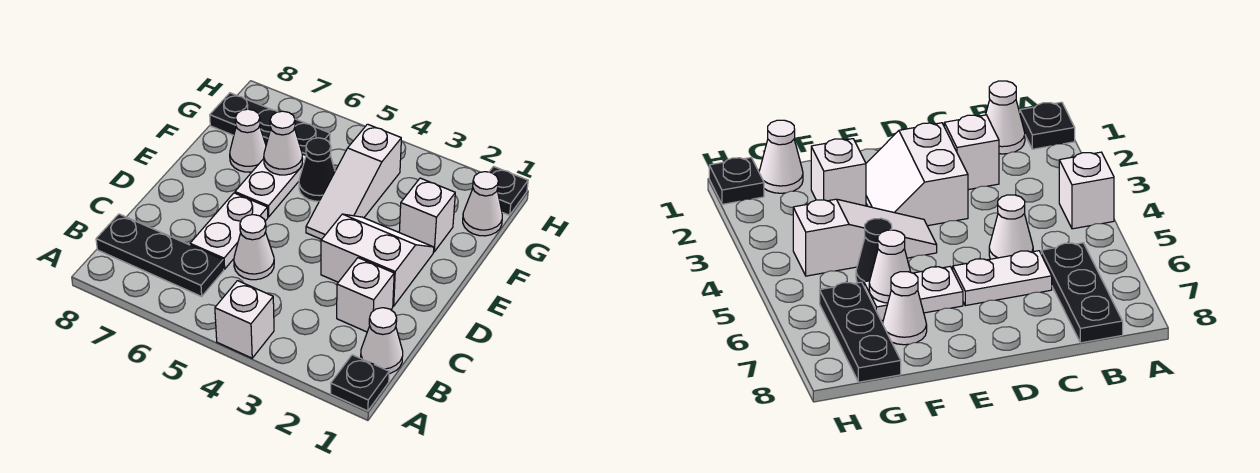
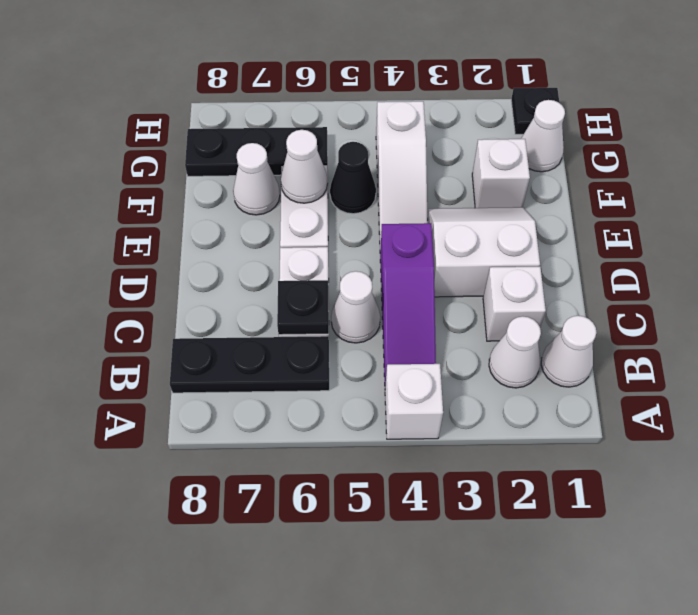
black plate A1 level 1 -> black plate C6 level 2
none -> white cone B2 level 1
none -> purple slope B4:D4 level 1 top D

